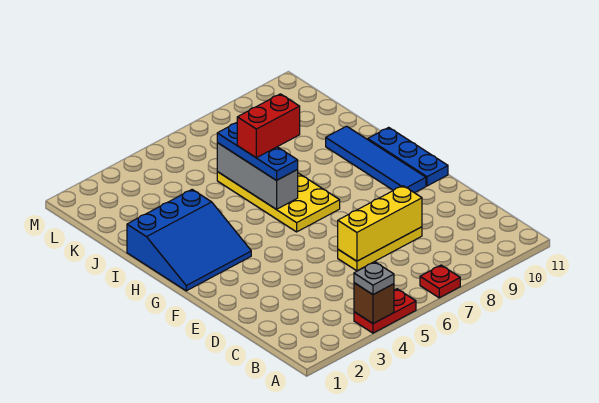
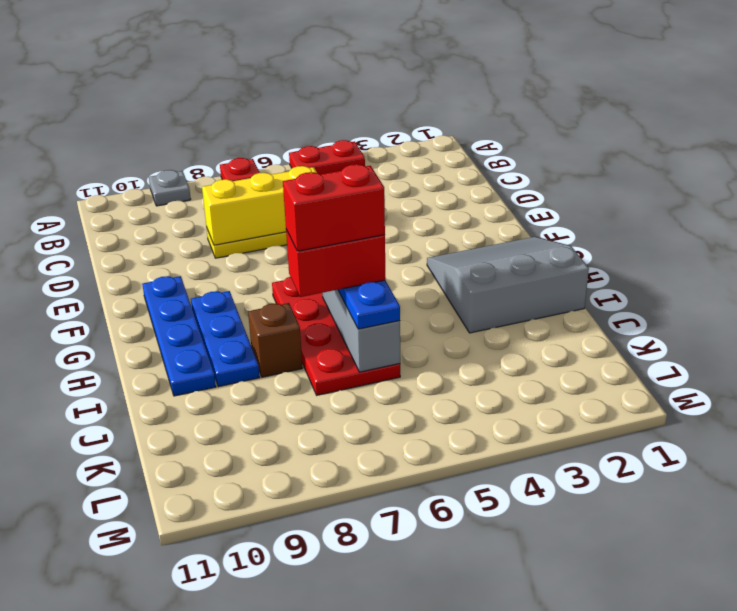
brown brick A4 level 2 -> brown brick I8 level 1
grey plate A4 level 3 -> grey plate A9 level 1
blue tile F10:I10 level 1 -> blue plate F10:I10 level 1
blue plate F11:H11 level 1 -> blue plate G9:I9 level 1
blue slope G1:I3 level 1 top I -> grey slope G1:I3 level 1 top I
yellow plate G6:J7 level 1 -> red plate G6:J7 level 1
none -> red brick I6:I7 level 5

